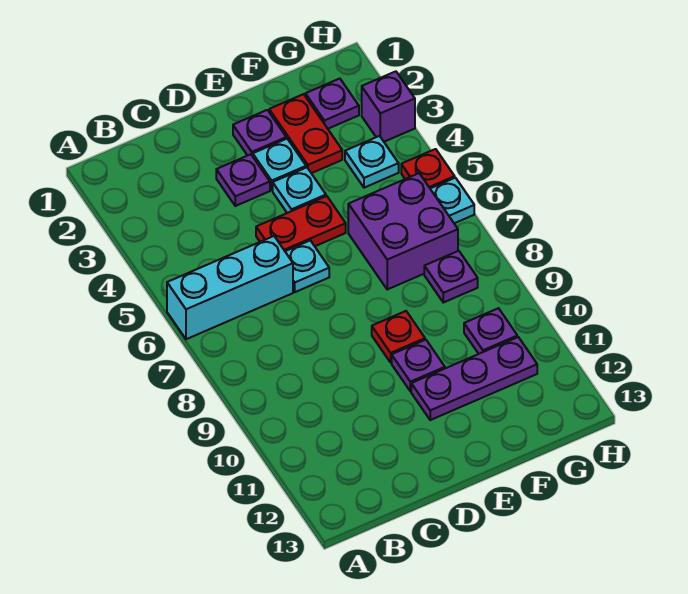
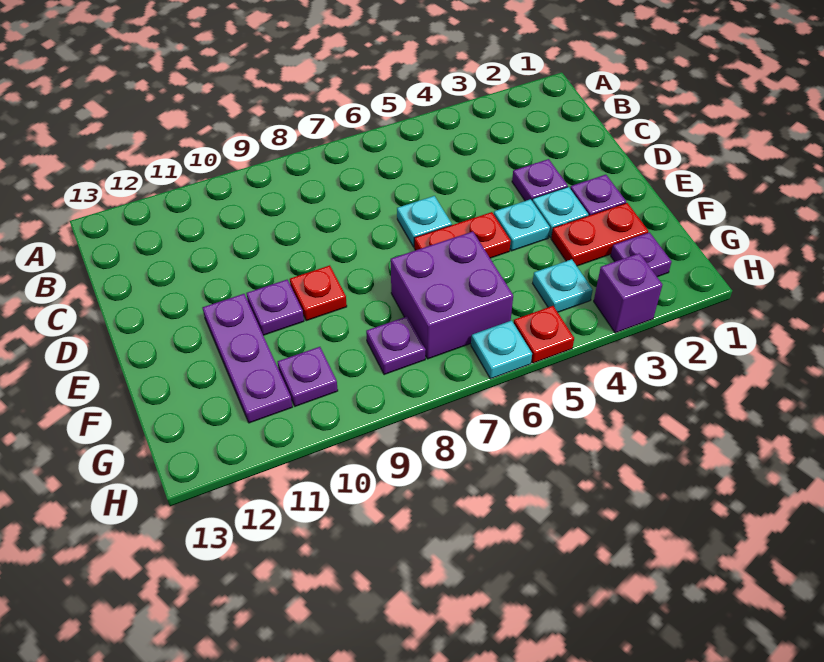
cyan brick A6:C6 level 1 -> none
red plate D5:E5 level 1 -> red plate E5:E6 level 1

